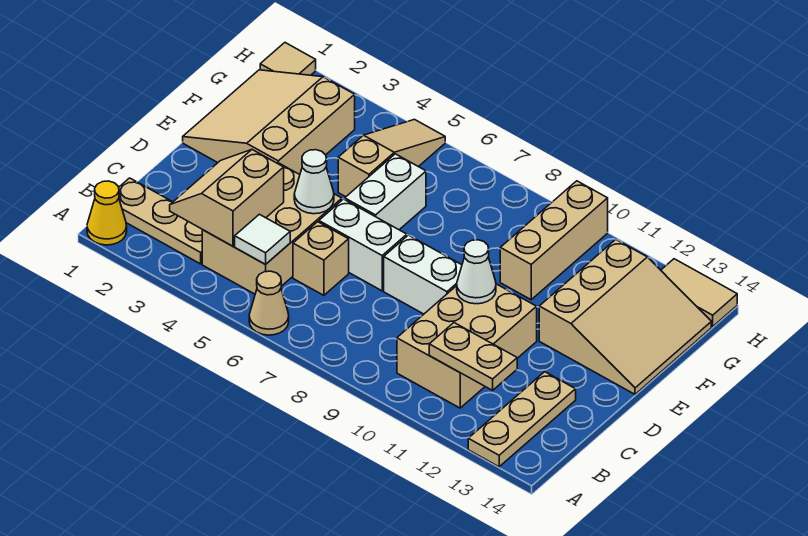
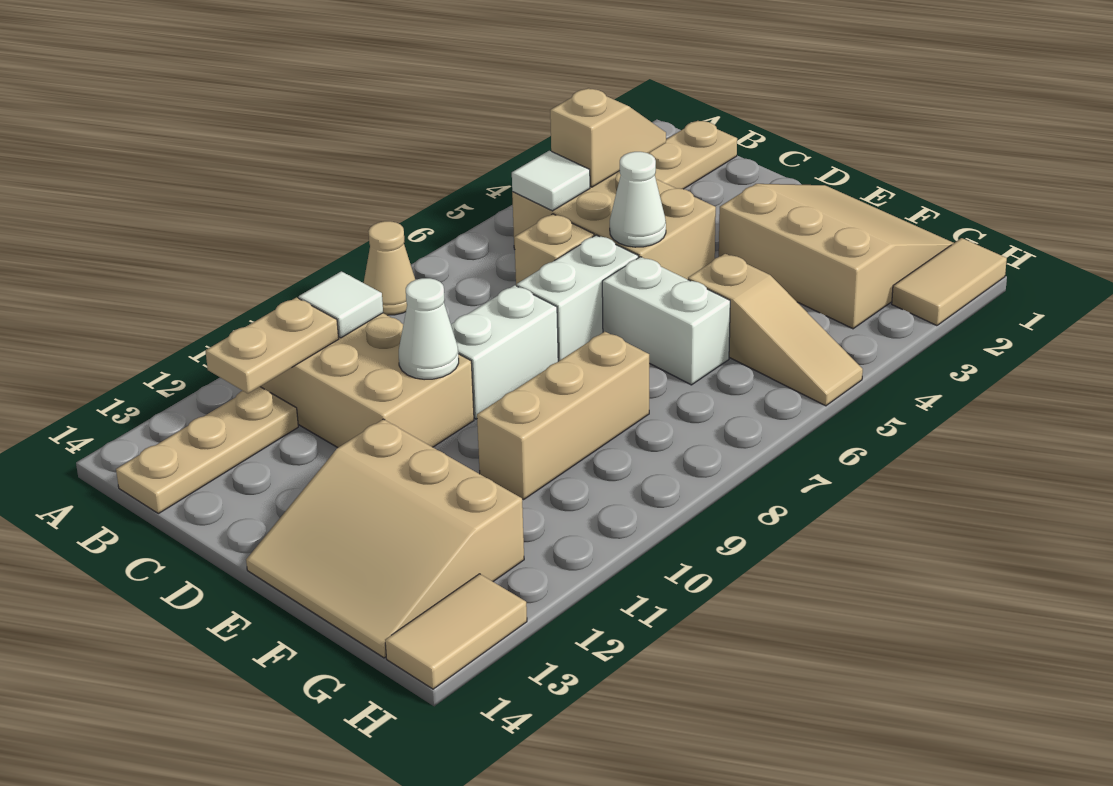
yellow cone A1 level 1 -> none
tan cone A6 level 1 -> tan cone A8 level 1
tan plate A13:C13 level 1 -> tan plate B12:B14 level 1
tan slope B3:C4 level 2 top 4 -> tan slope B3:B4 level 2 top 4
none -> white tile B10 level 2
tan brick F10:H10 level 1 -> tan brick F8:F10 level 1
tan tile H1 level 1 -> tan tile H1:H2 level 1

